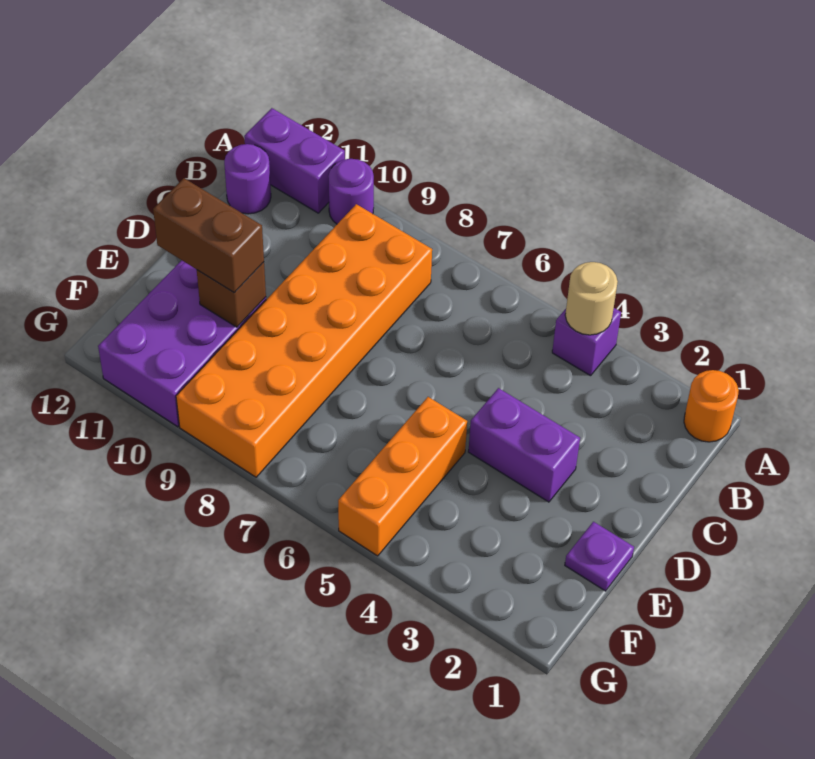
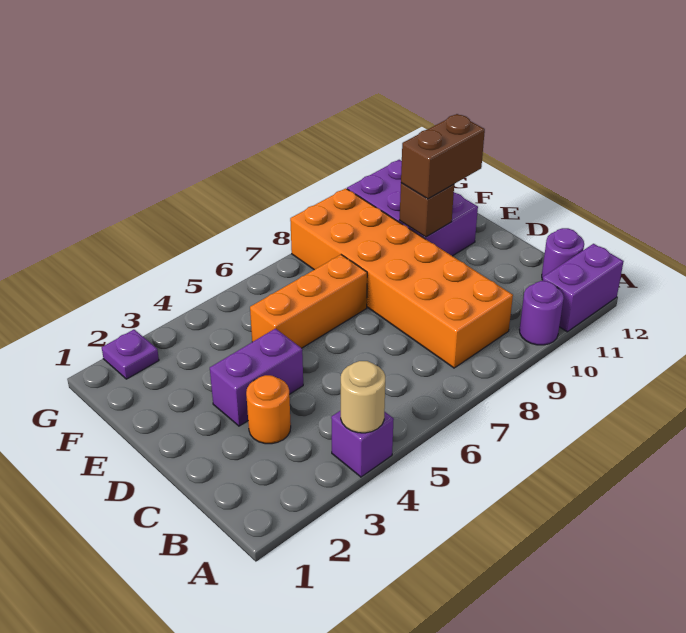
orange round brick A1 level 1 -> orange round brick C3 level 1
purple plate E1 level 1 -> purple plate G2 level 1
orange brick E5:G5 level 1 -> orange brick E5:E7 level 1

